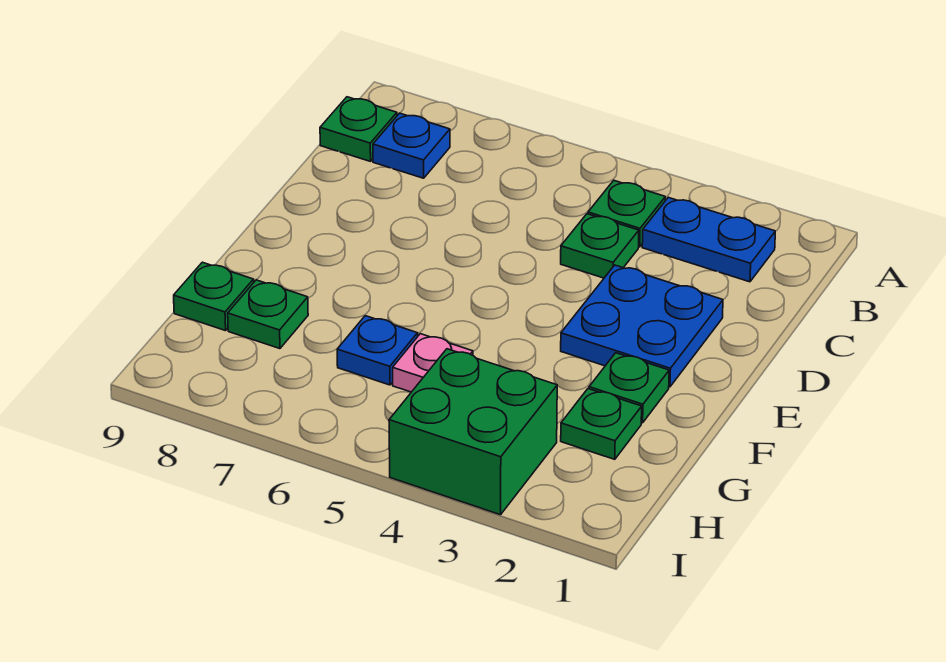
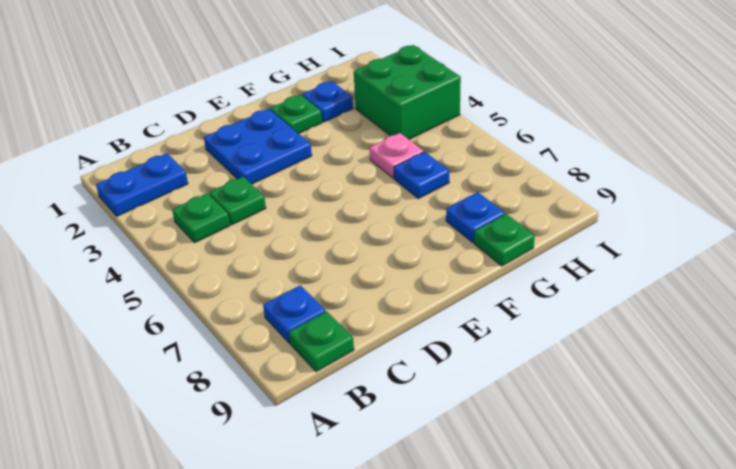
blue plate B2:B3 level 1 -> blue plate A2:B2 level 1
green plate G2 level 1 -> blue plate G2 level 1
green plate G8 level 1 -> blue plate G8 level 1

